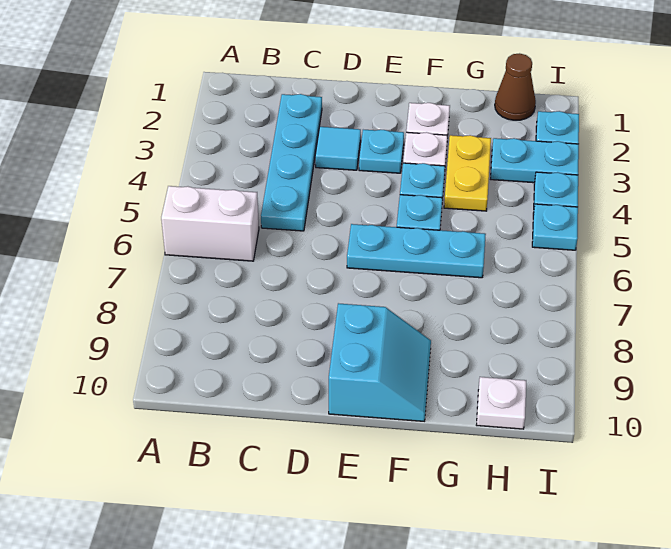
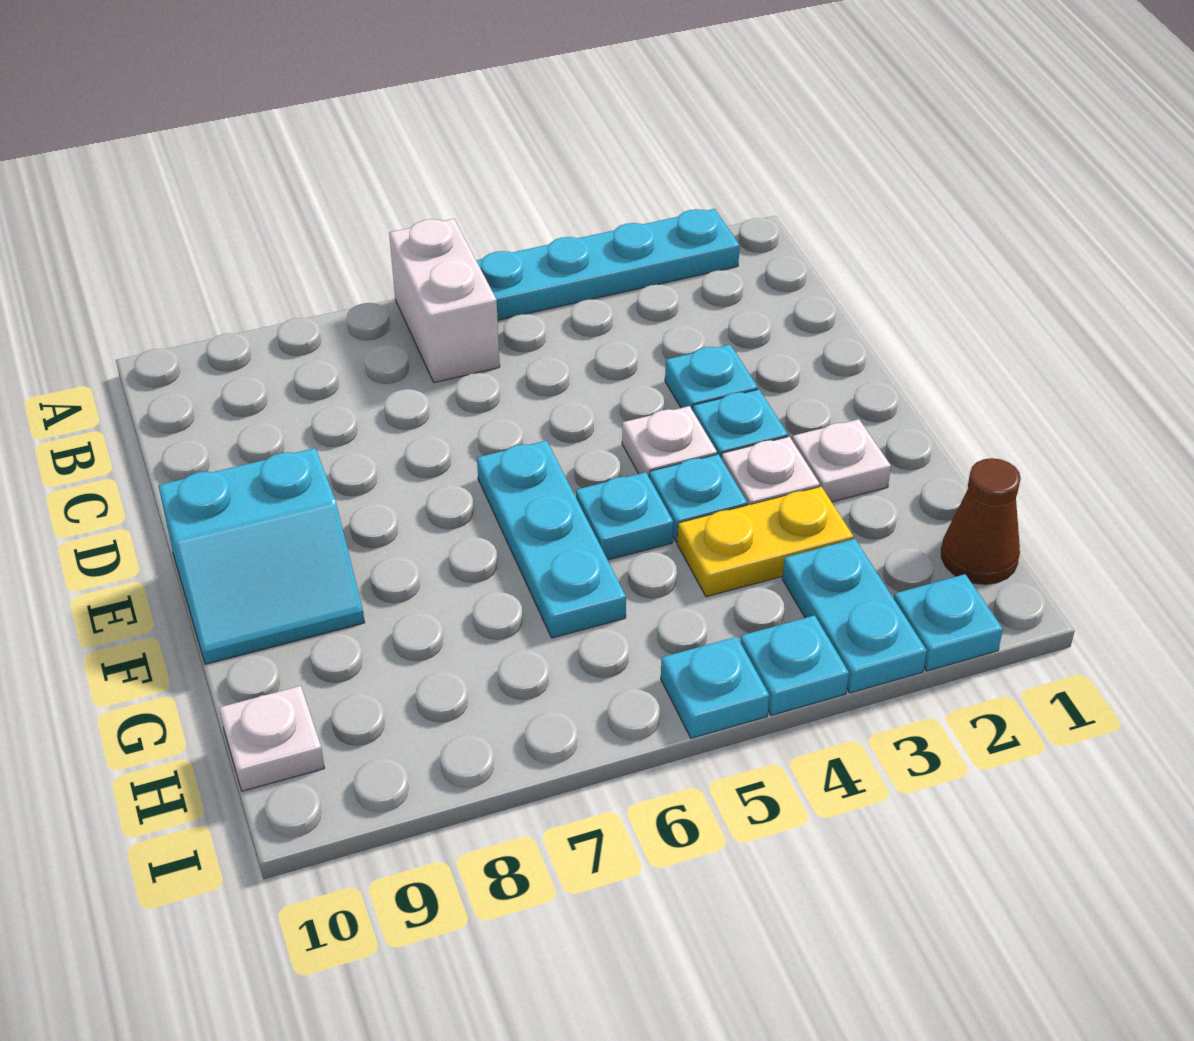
cyan plate C2:C5 level 1 -> cyan plate A2:A5 level 1
cyan tile D3 level 1 -> cyan plate D3 level 1
none -> white plate E4 level 1

